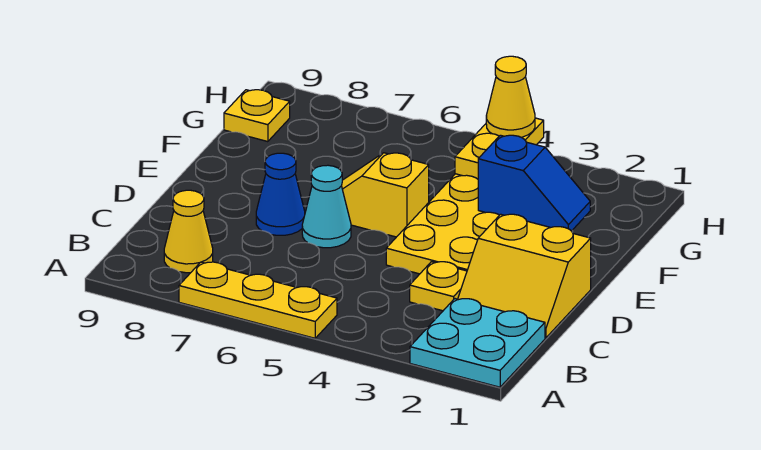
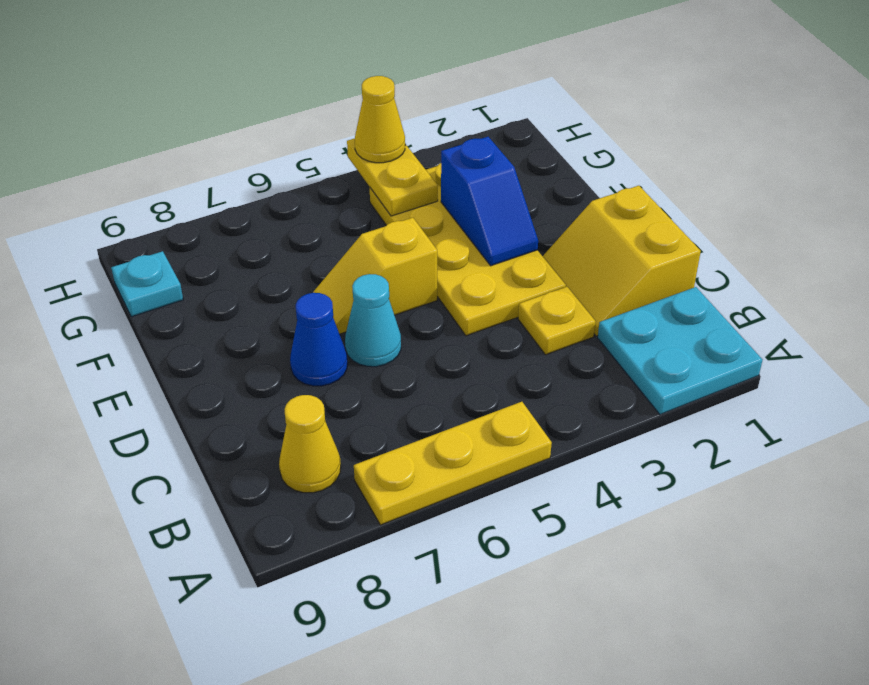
yellow slope C1:D2 level 1 top D -> yellow slope C1:D2 level 1 top 1
blue slope F2:F3 level 2 top 3 -> blue slope E3:F3 level 2 top F
yellow plate G9 level 1 -> cyan plate G9 level 1

